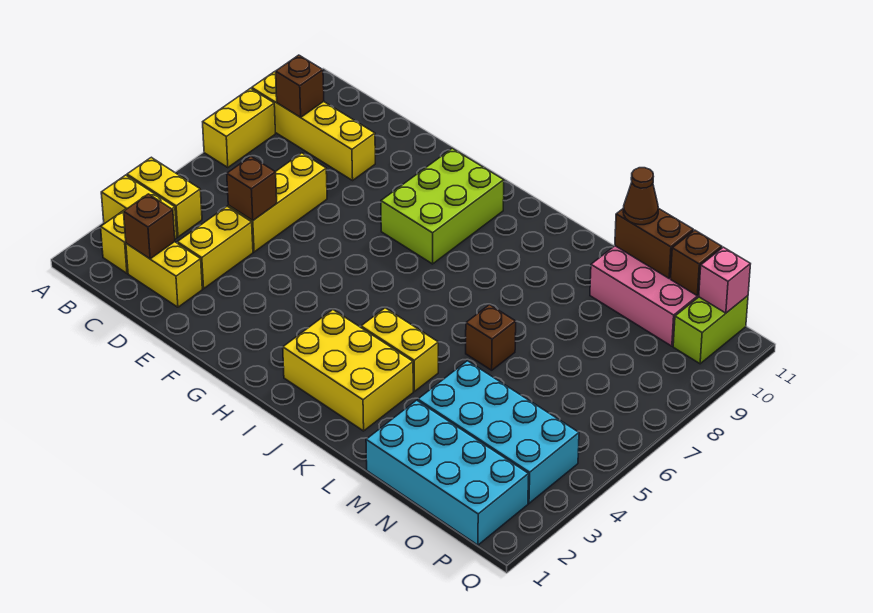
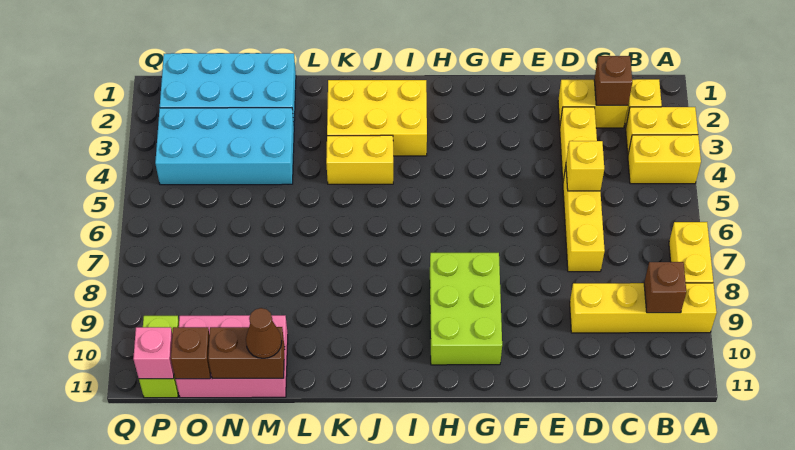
brown brick D5 level 2 -> yellow brick D5 level 2
brown brick L6 level 1 -> none

